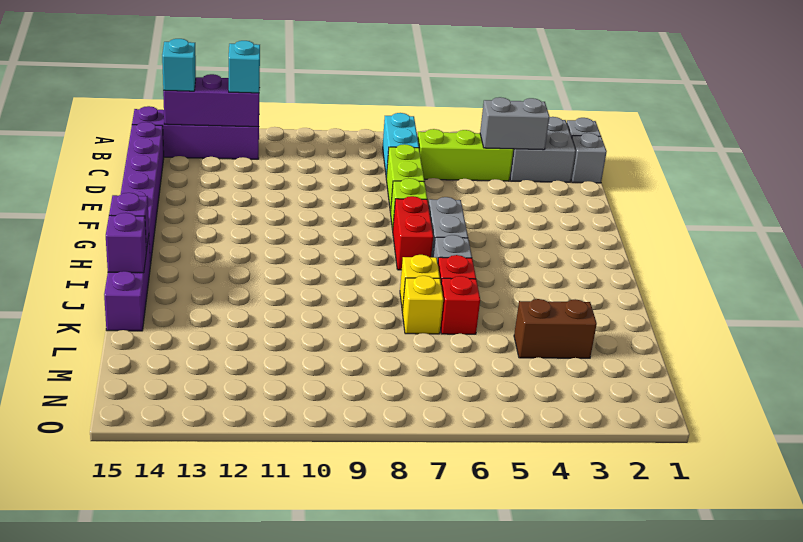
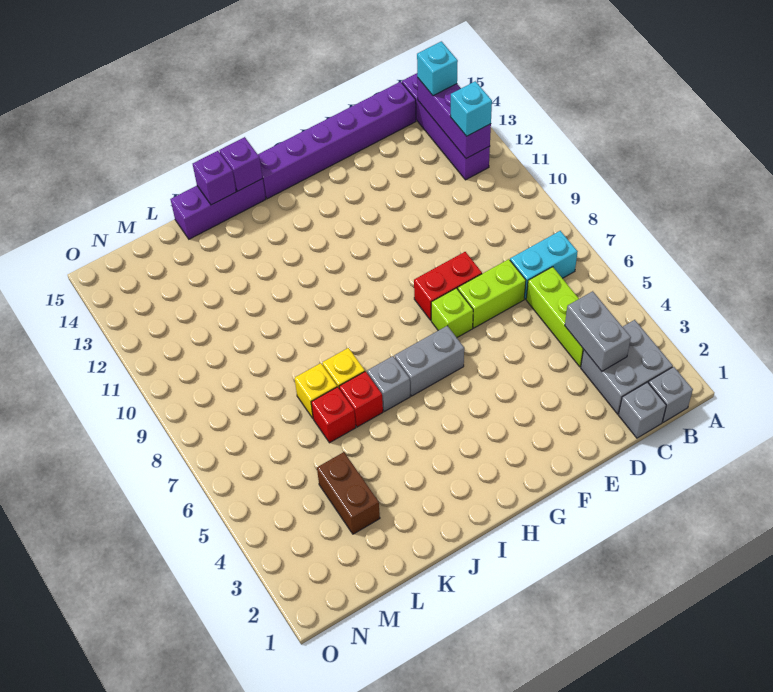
red brick G7:H7 level 1 -> red brick E8:F8 level 1

